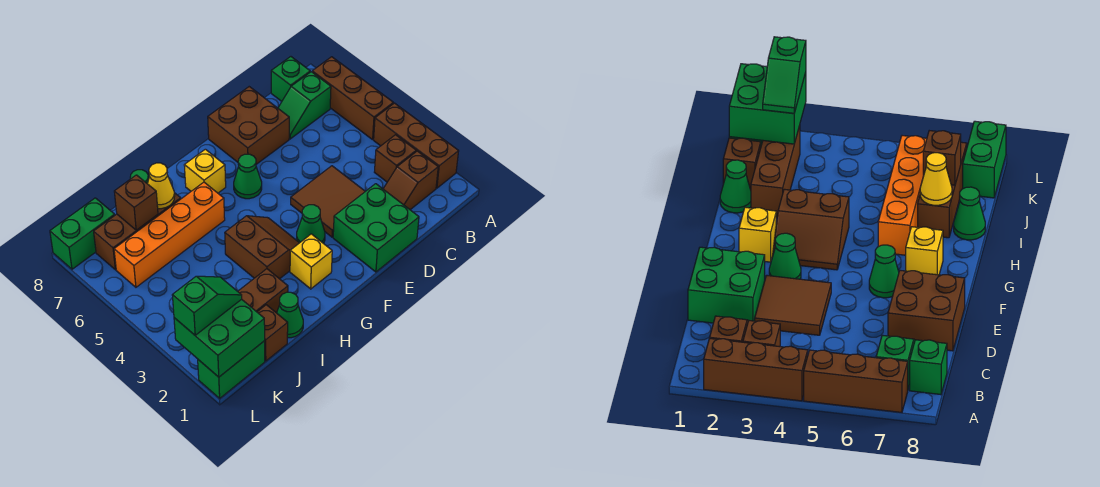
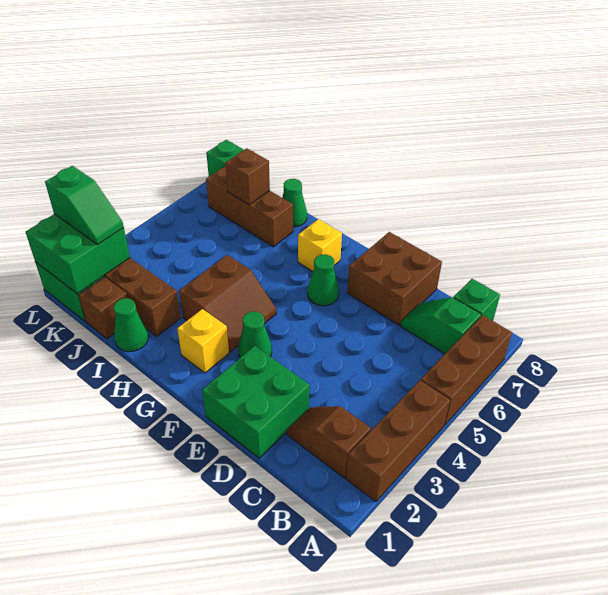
brown brick B3 level 1 -> none
brown tile D3:E4 level 1 -> none
orange brick H6:K6 level 1 -> none
yellow cone I7 level 2 -> none

